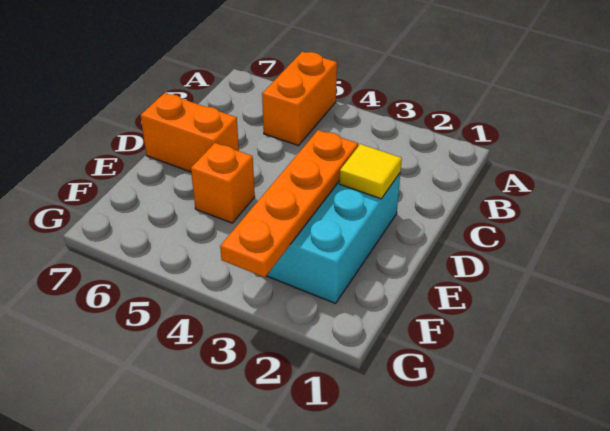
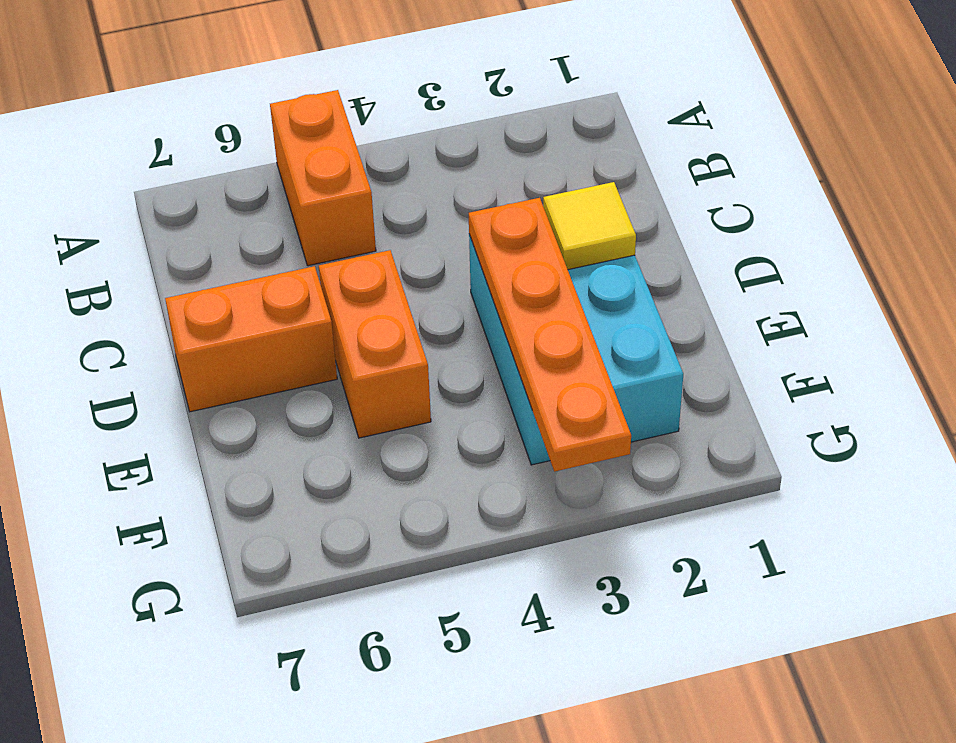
orange brick E5 level 1 -> orange brick D5:E5 level 1

